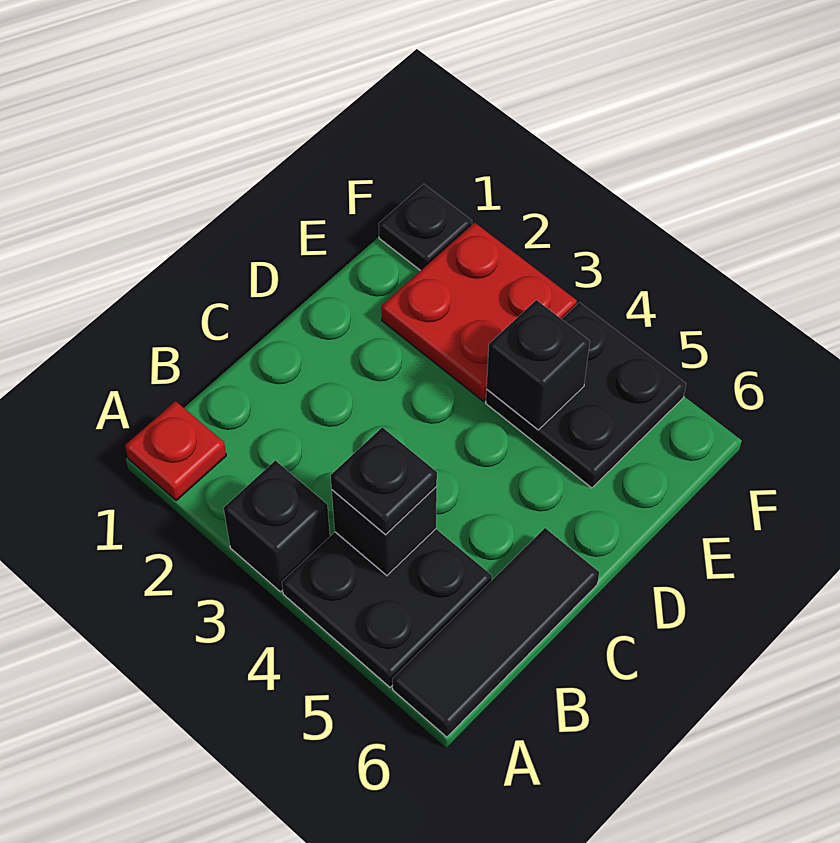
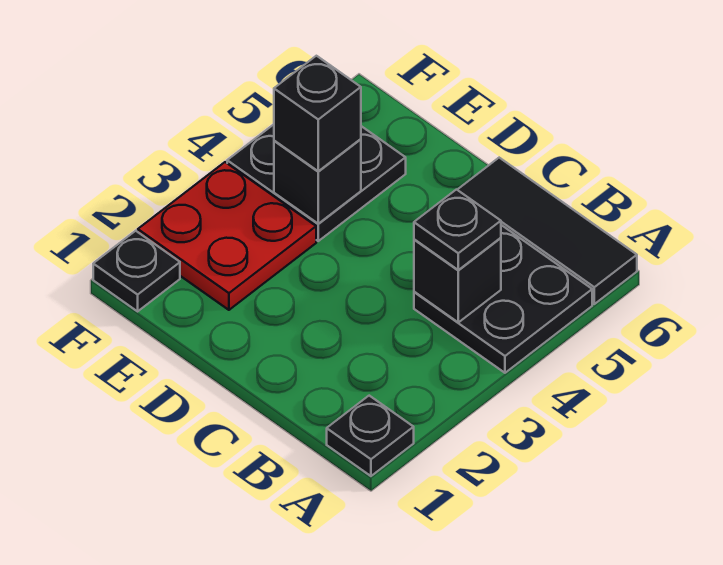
red plate A1 level 1 -> black plate A1 level 1
black brick A3 level 1 -> black brick E4 level 3

